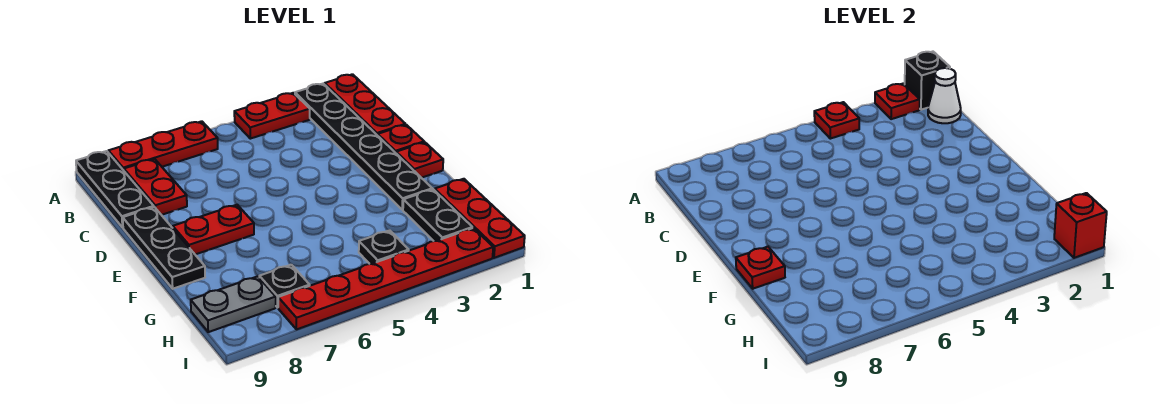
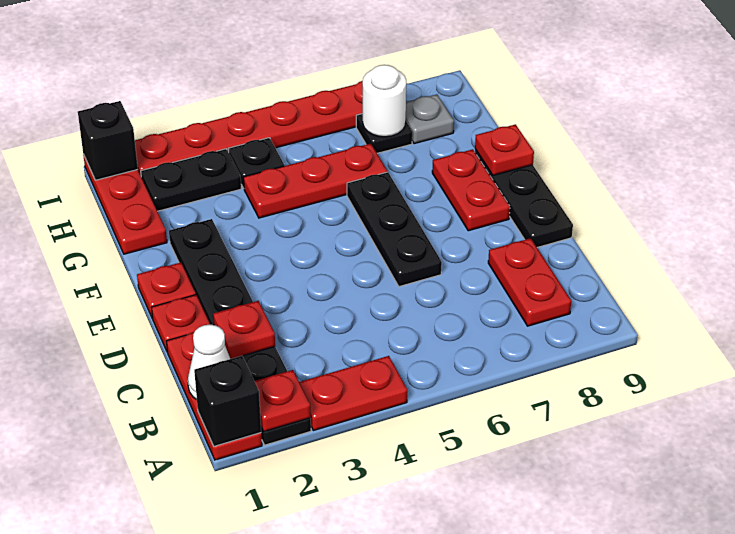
red plate A4 level 2 -> red plate C2 level 2
red plate A6:A8 level 1 -> red plate G4:G6 level 1
black plate A9:C9 level 1 -> black plate D6:F6 level 1
red plate E7:E8 level 1 -> red plate E8:F8 level 1
black plate G2:H2 level 1 -> black plate H2:H3 level 1
none -> white round brick H7 level 2
grey plate H8:H9 level 1 -> grey plate H8 level 1
red brick I1 level 2 -> black brick I1 level 2

